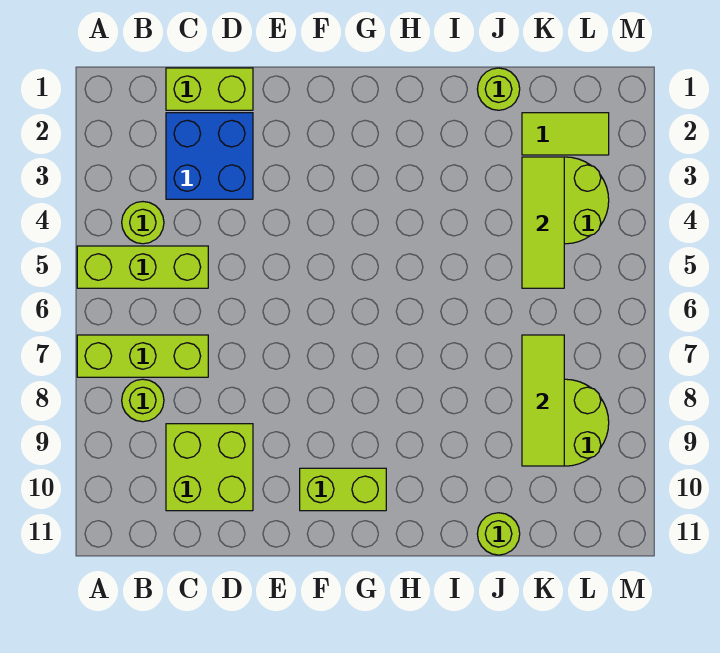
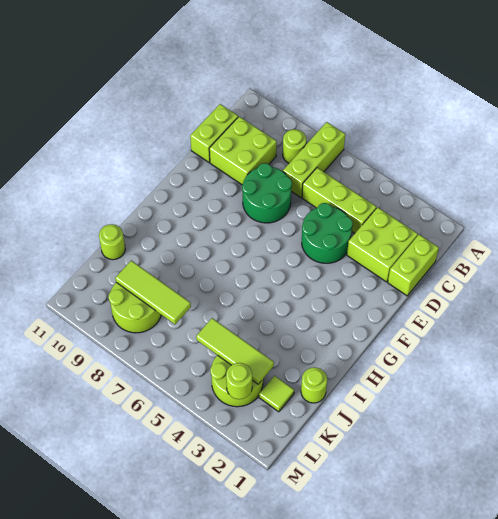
lime brick A5:C5 level 1 -> lime brick C4:C6 level 1
lime round brick B4 level 1 -> lime round brick L3 level 2
blue brick C2:D3 level 1 -> lime brick C2:D3 level 1
none -> green round brick D4:E5 level 1
none -> green round brick D7:E8 level 1
lime brick F10:G10 level 1 -> lime brick C11:D11 level 1
lime tile K2:L2 level 1 -> lime tile K2 level 1

